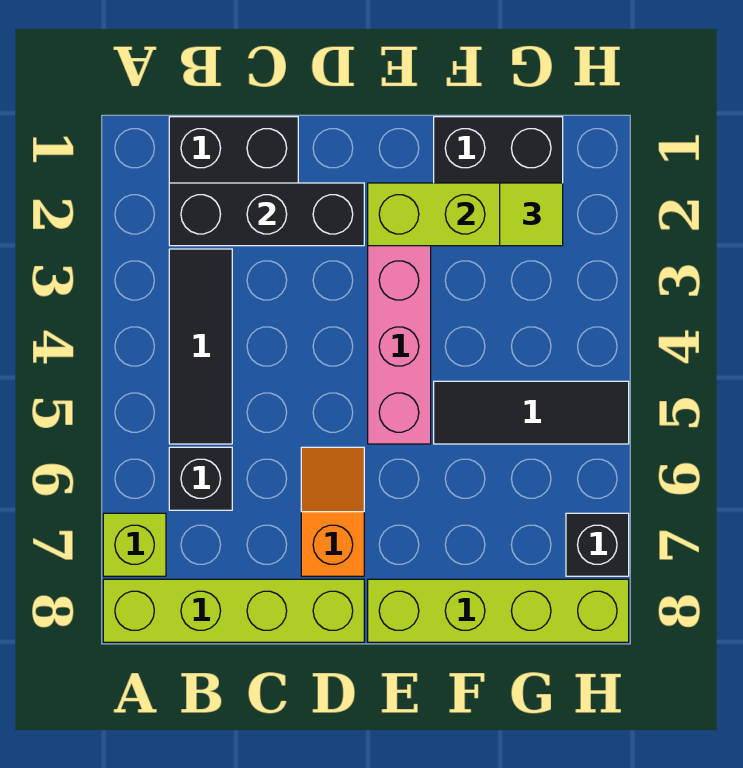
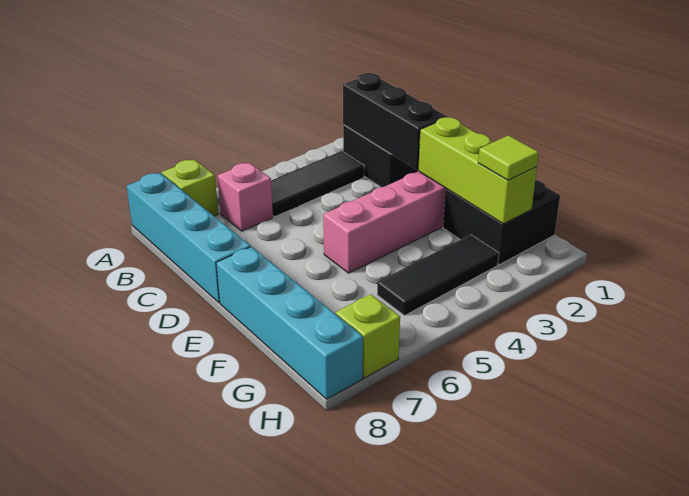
lime brick A8:D8 level 1 -> cyan brick A8:D8 level 1
black brick B6 level 1 -> pink brick B6 level 1
orange slope D6:D7 level 1 top 7 -> none
lime brick E8:H8 level 1 -> cyan brick E8:H8 level 1
black tile F5:H5 level 1 -> black tile G3:G5 level 1
black brick H7 level 1 -> lime brick H7 level 1

